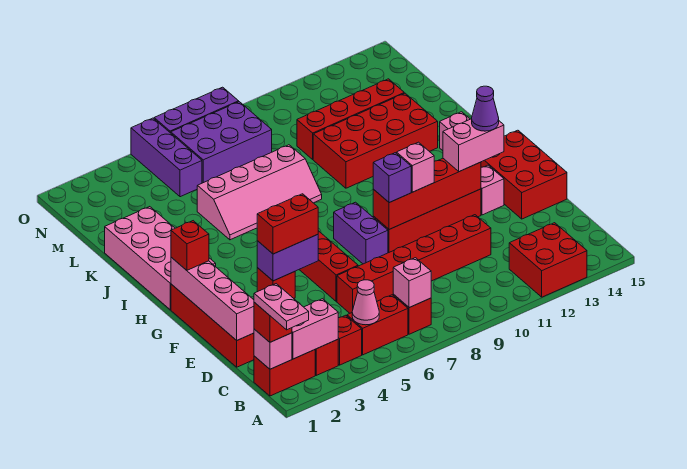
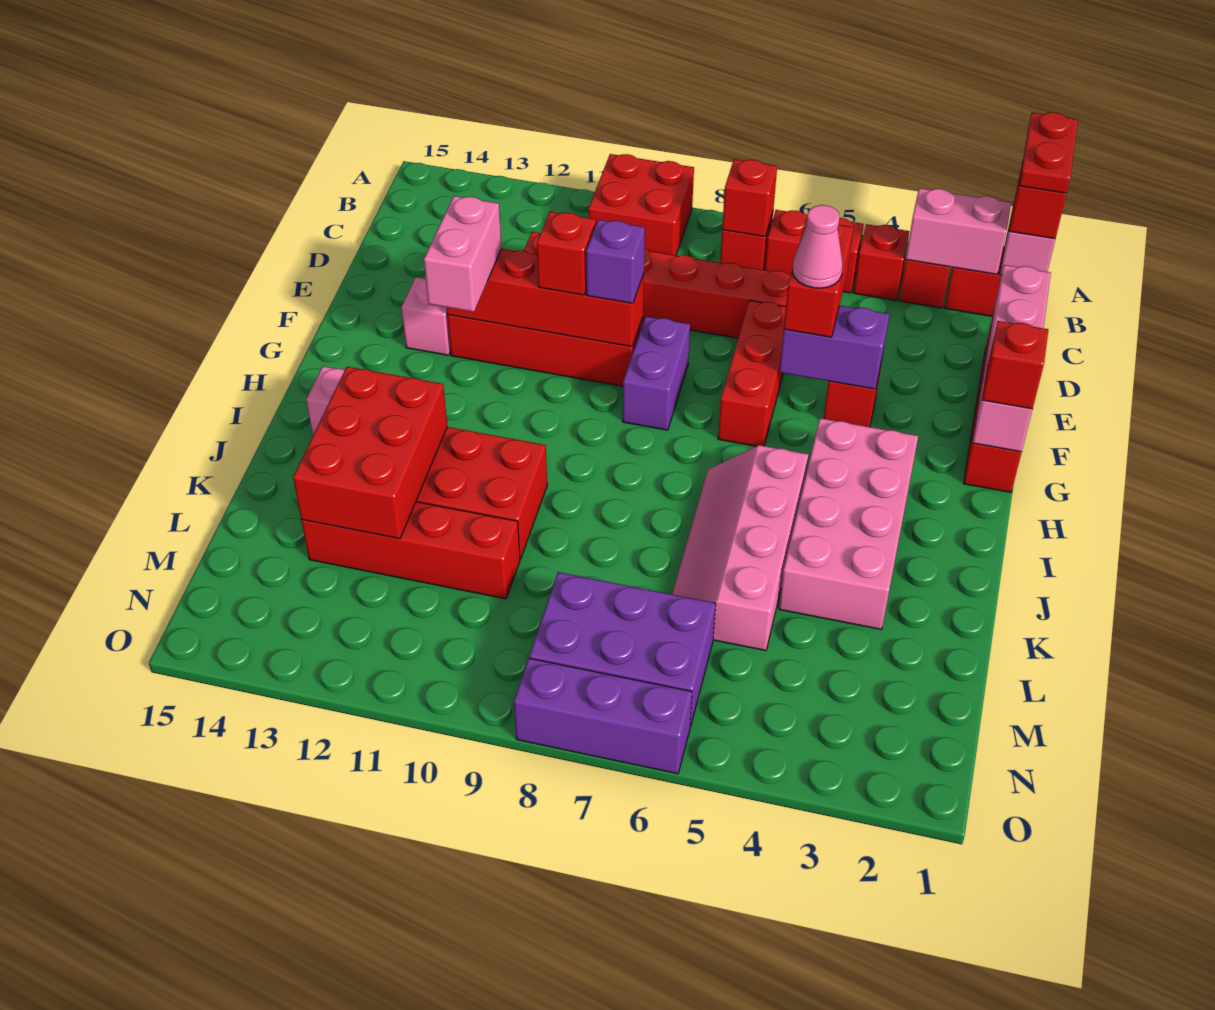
pink plate A1:B1 level 4 -> red plate A1:B1 level 4
red brick A12:B13 level 1 -> red brick A9:B10 level 1
pink cone B5 level 2 -> pink cone F5 level 4
pink brick B7 level 2 -> red brick B7 level 2
red brick E14:G15 level 1 -> red brick J12:L13 level 2
red brick F4:F5 level 3 -> red brick E5:F5 level 3
pink brick F10 level 3 -> red brick F10 level 3
pink brick F12:F13 level 3 -> pink brick F12:G12 level 3
purple cone F13 level 4 -> none
pink brick H1:K2 level 1 -> pink brick H3:K4 level 1
pink slope J5:K8 level 1 top K -> pink slope I5:L6 level 1 top 5
purple brick M5:O5 level 1 -> none

